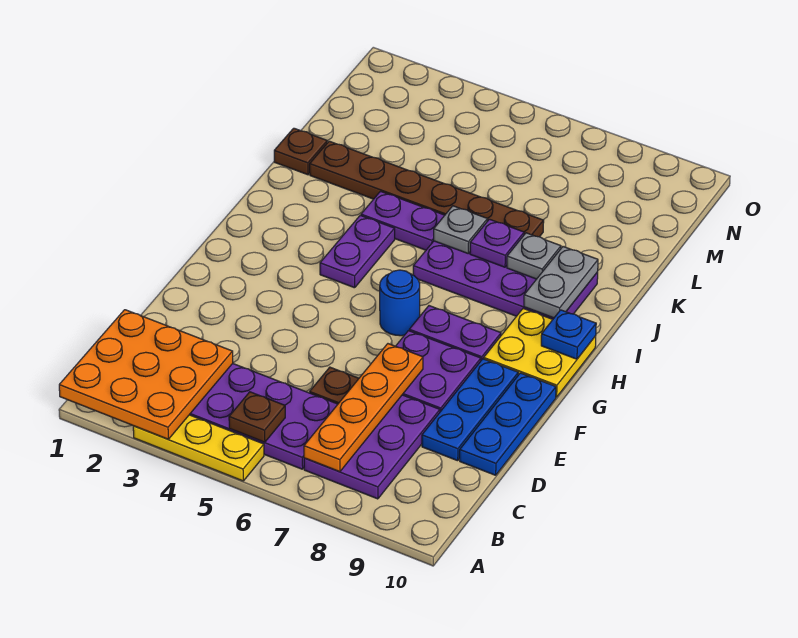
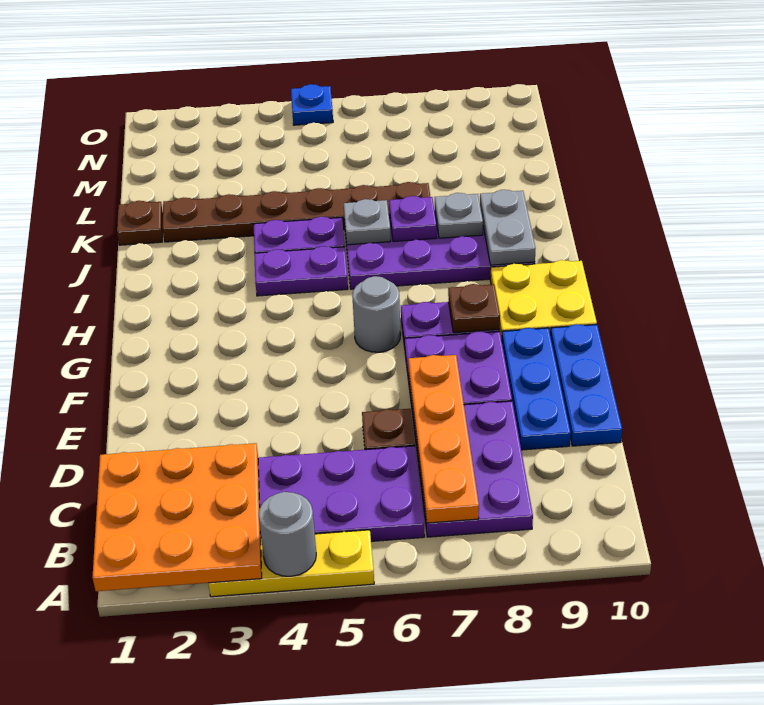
none -> grey round brick A4 level 2
brown plate B5 level 2 -> brown plate G8 level 2
blue round brick G6 level 1 -> grey round brick G6 level 1
purple plate H4:I4 level 1 -> purple plate I4:I5 level 1
blue plate H10 level 2 -> blue plate O5 level 1

